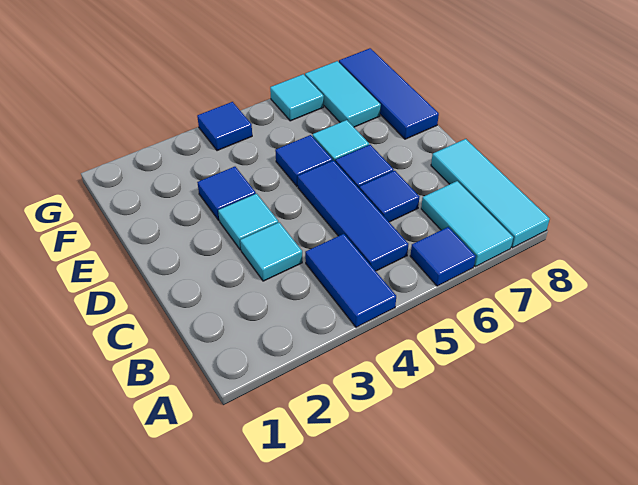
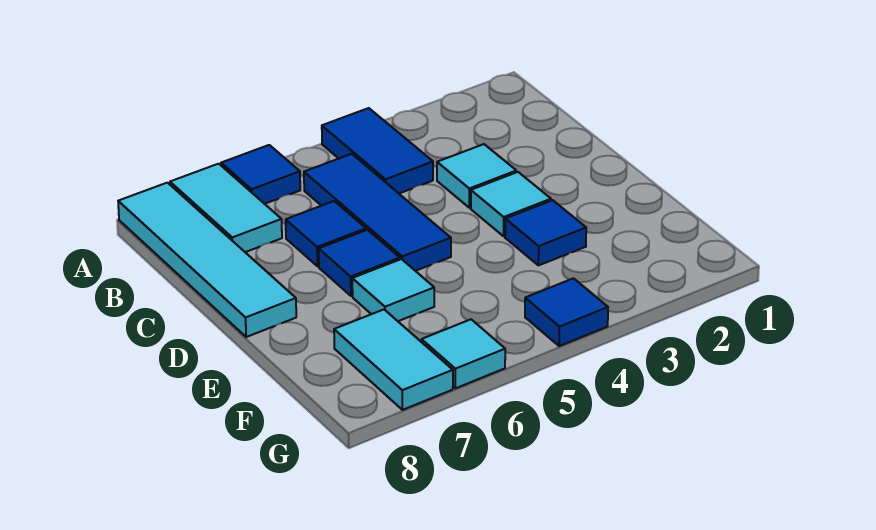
cyan tile A8:C8 level 1 -> cyan tile A8:D8 level 1
blue tile E5 level 1 -> none
blue tile E8:G8 level 1 -> none

